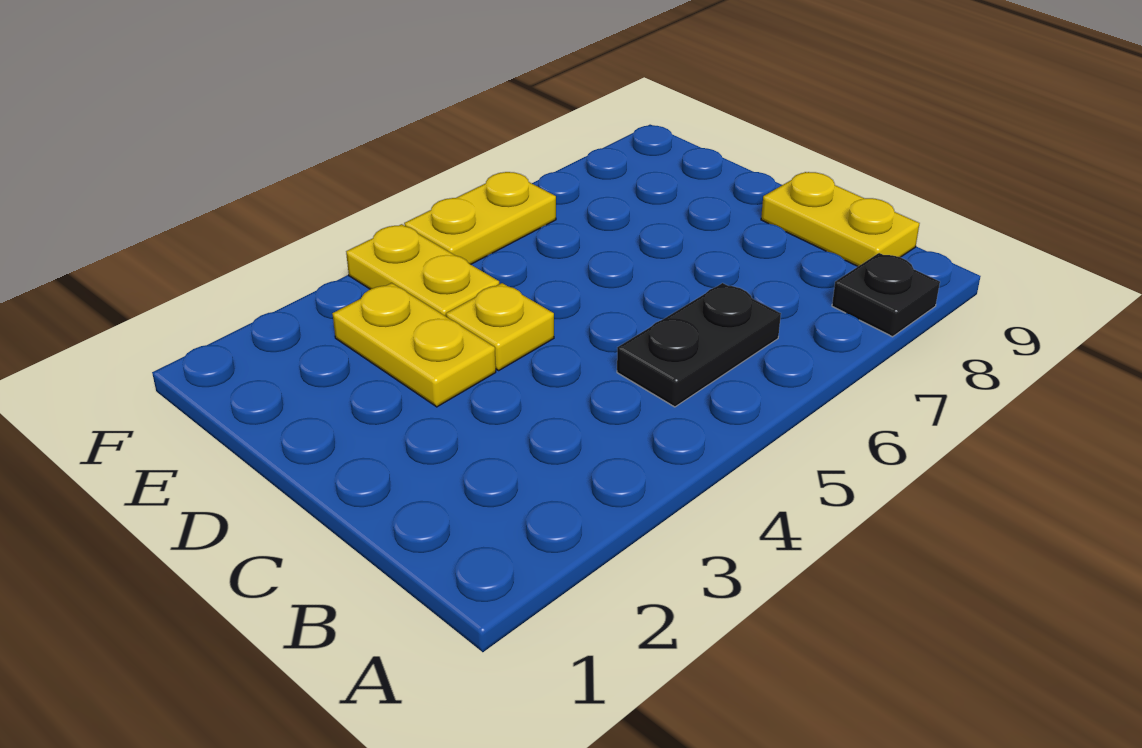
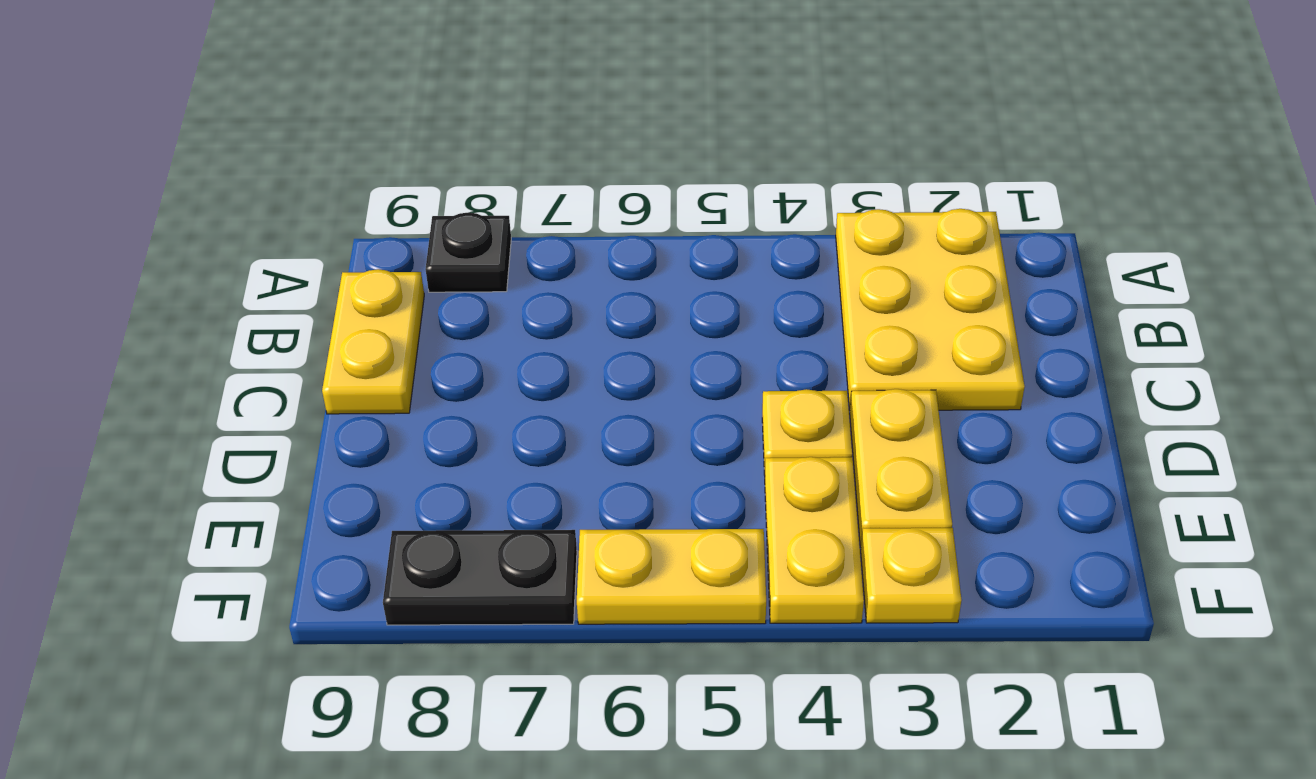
none -> yellow plate A2:C3 level 1
black plate B5:B6 level 1 -> black plate F7:F8 level 1
none -> yellow plate F3 level 1

